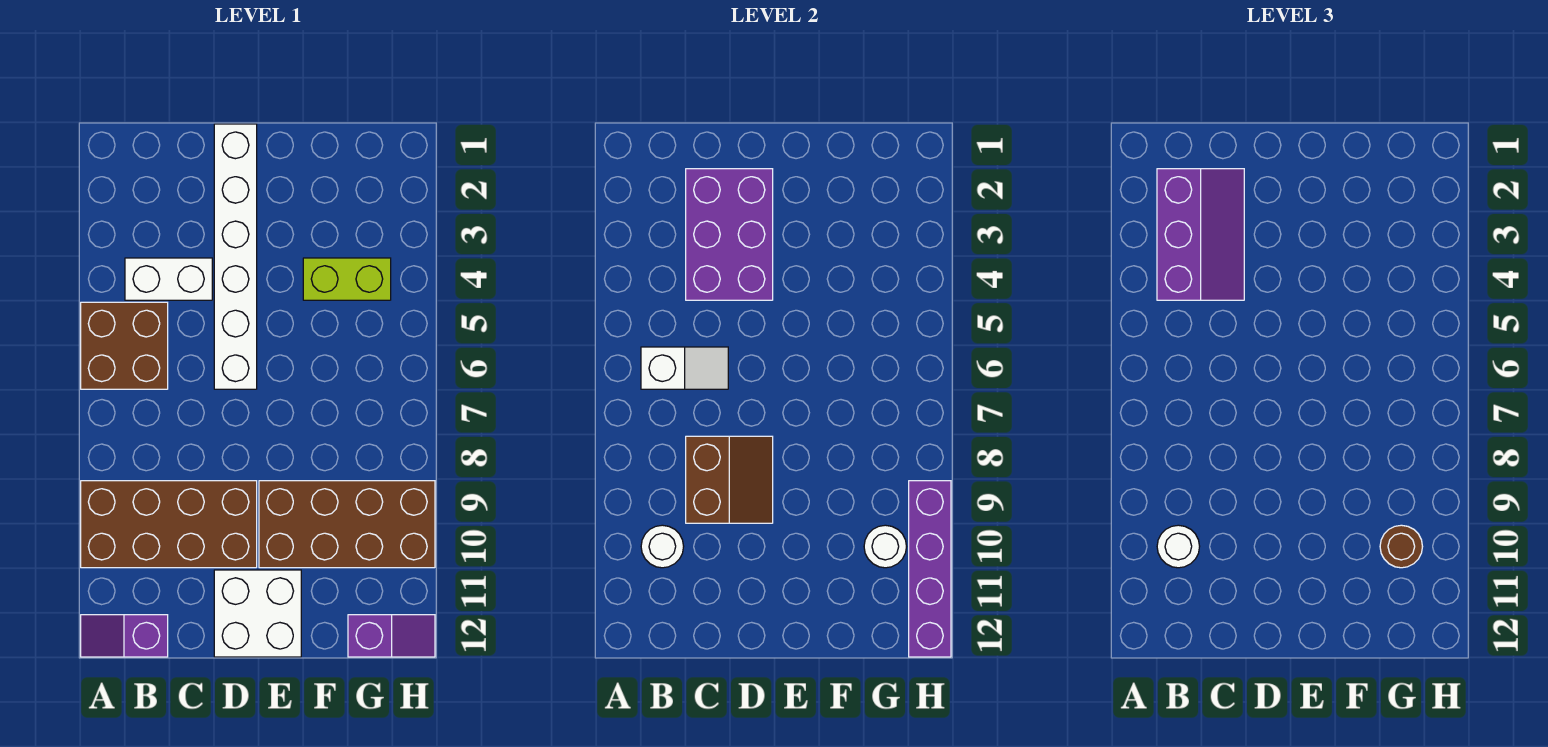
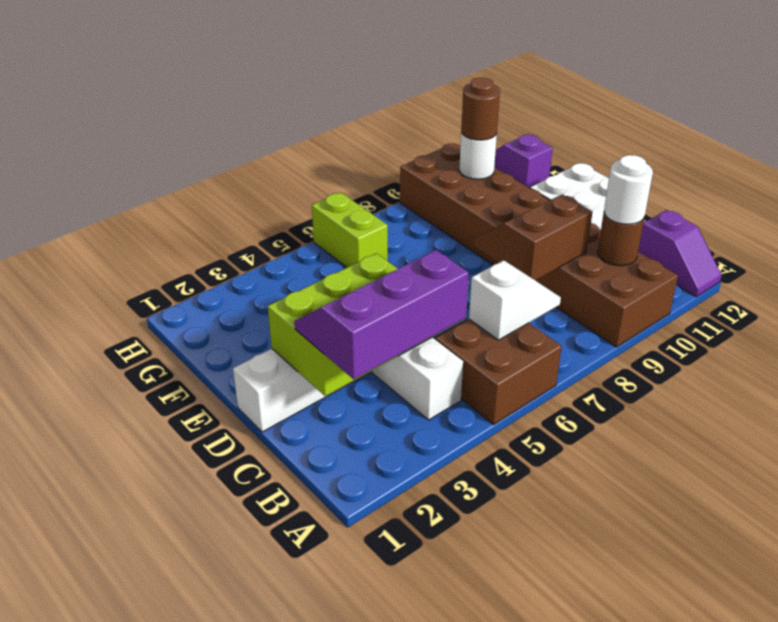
white slope B6:C6 level 2 top B -> white slope B6:B7 level 2 top 6
white round brick B10 level 2 -> brown round brick B10 level 2
purple brick C2:D4 level 2 -> lime brick C2:D4 level 2
lime brick F4:G4 level 1 -> lime brick G6:H6 level 1
purple brick H9:H12 level 2 -> none

